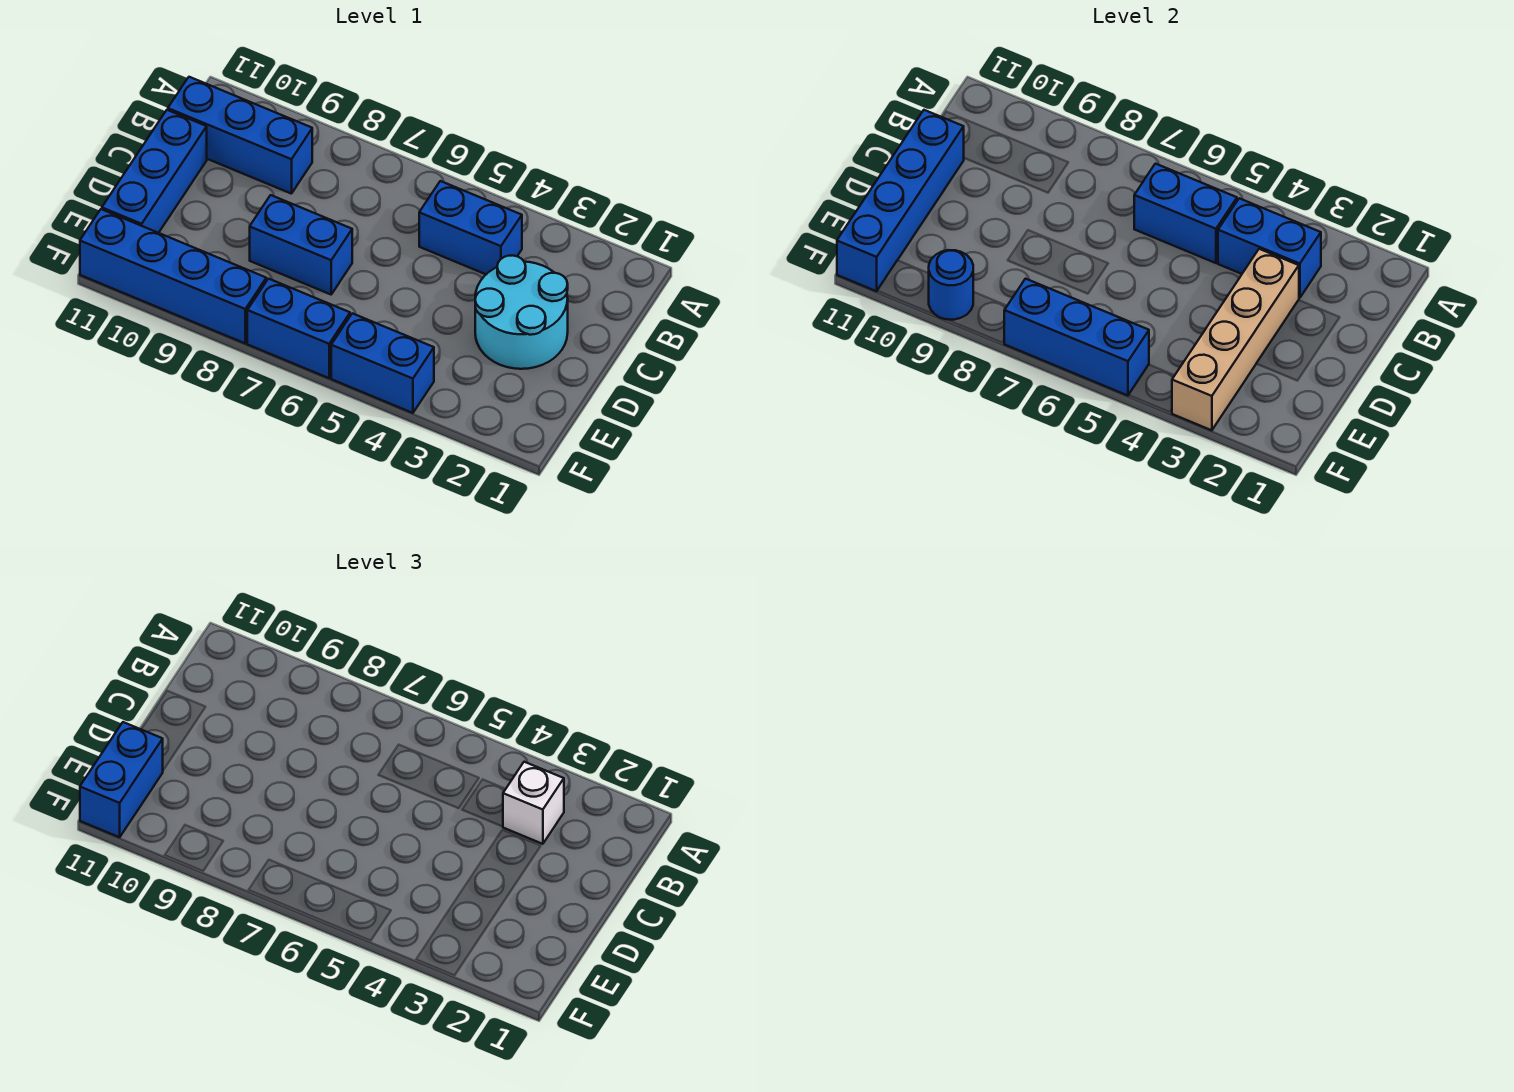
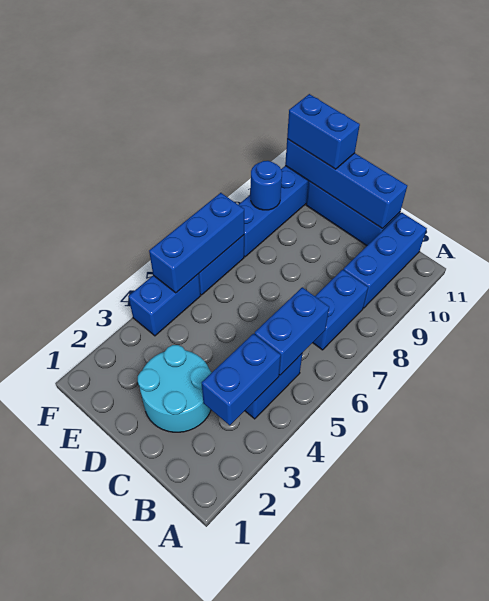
white brick B3 level 3 -> none
tan brick C3:F3 level 2 -> none
blue brick D7:D8 level 1 -> blue brick B7:B8 level 1

